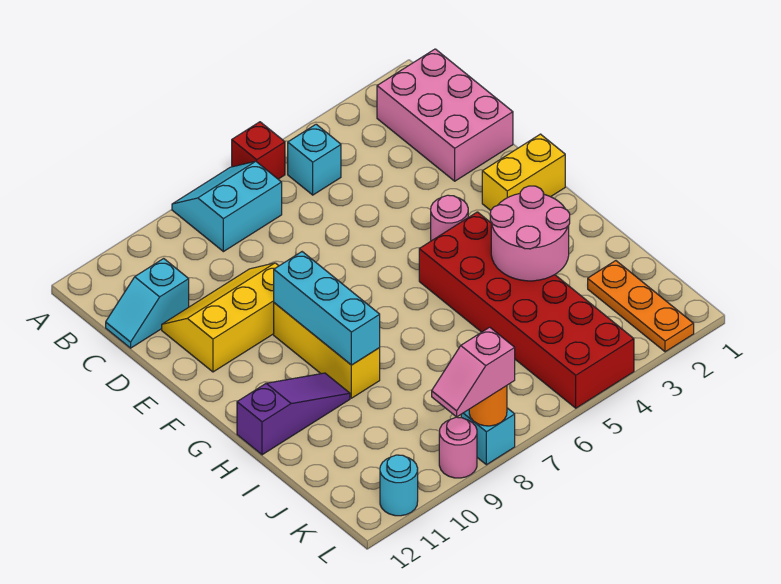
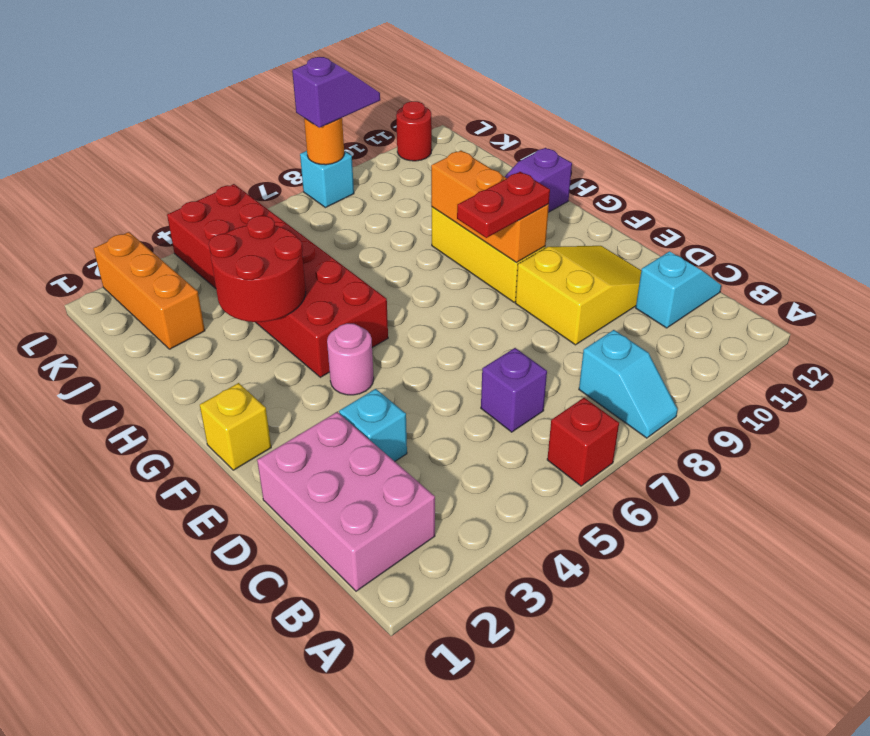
cyan slope A7:B8 level 1 top B -> cyan slope A8:B8 level 1 top B
cyan brick B5 level 1 -> cyan brick D3 level 1
none -> purple brick C6 level 1
yellow slope D9:E11 level 1 top E -> yellow slope D9:E11 level 1 top 9
yellow brick F1:F2 level 1 -> yellow brick F1 level 1
none -> red plate F8:F9 level 3
cyan brick F9:H9 level 2 -> orange brick F9:H9 level 2
pink round brick H3:I4 level 2 -> red round brick H3:I4 level 2
orange plate J2:L2 level 1 -> orange brick J2:L2 level 1
pink slope L8:L9 level 3 top 8 -> purple slope L8:L9 level 3 top 8
pink round brick L9 level 1 -> none
cyan round brick L11 level 1 -> red round brick L11 level 1

